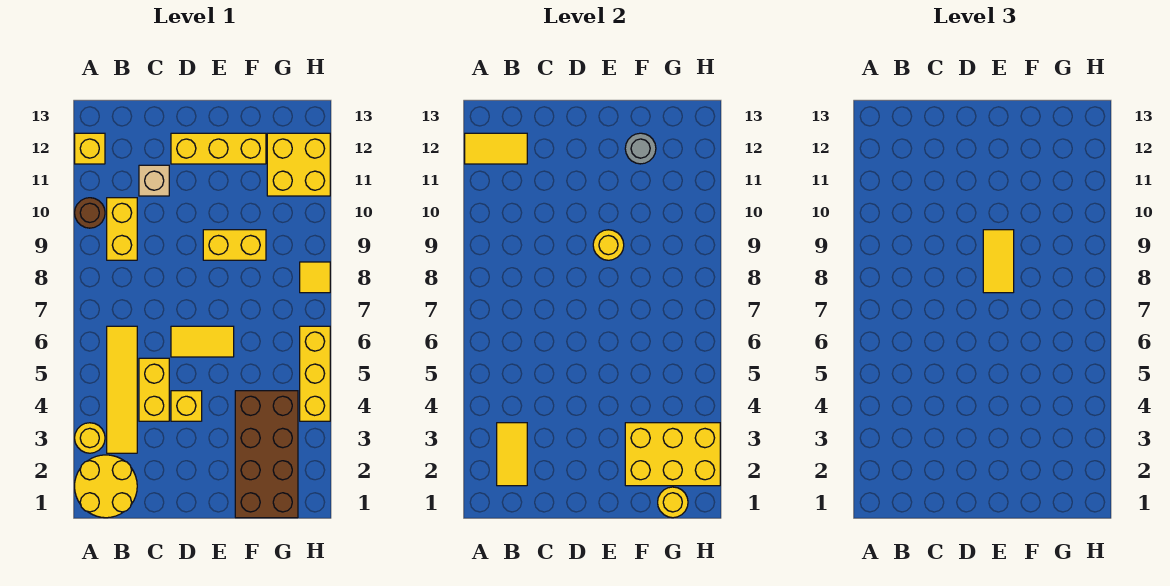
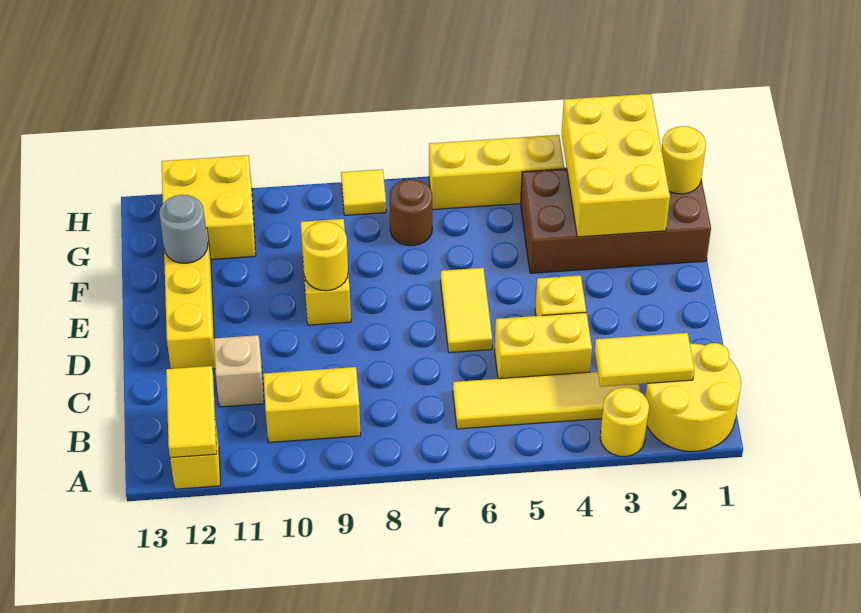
brown round brick A10 level 1 -> brown round brick G7 level 1
yellow tile E8:E9 level 3 -> none

